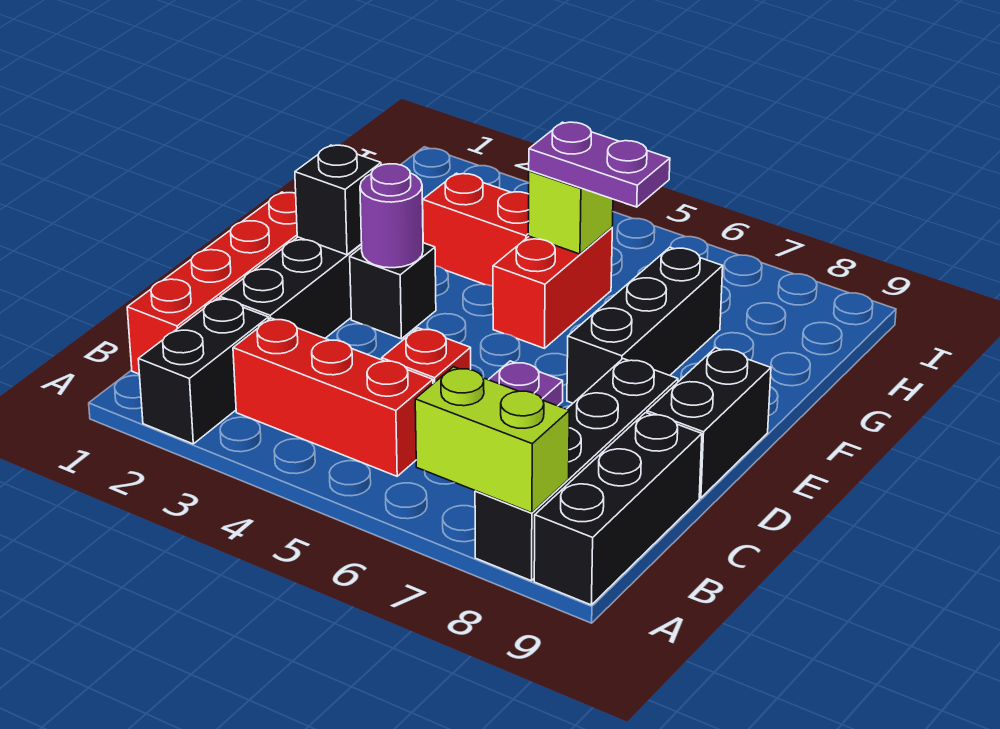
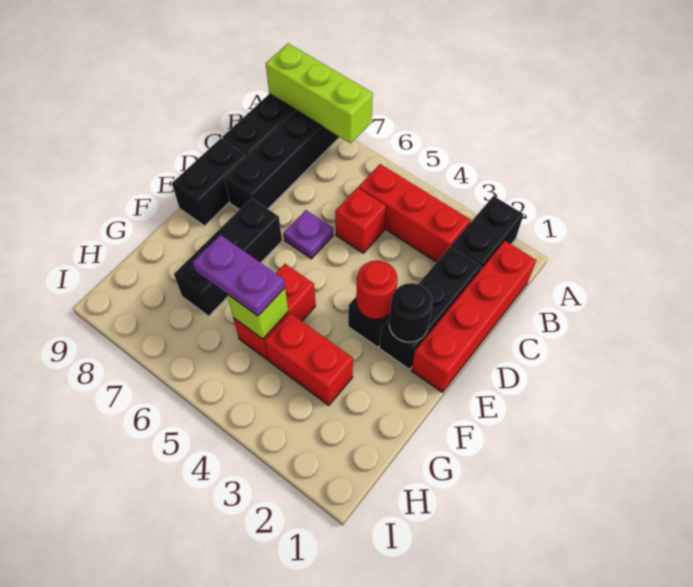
lime brick A7:A8 level 2 -> lime brick A7:A9 level 2
black brick E2 level 2 -> black round brick E2 level 2
purple round brick E3 level 2 -> red round brick E3 level 2

